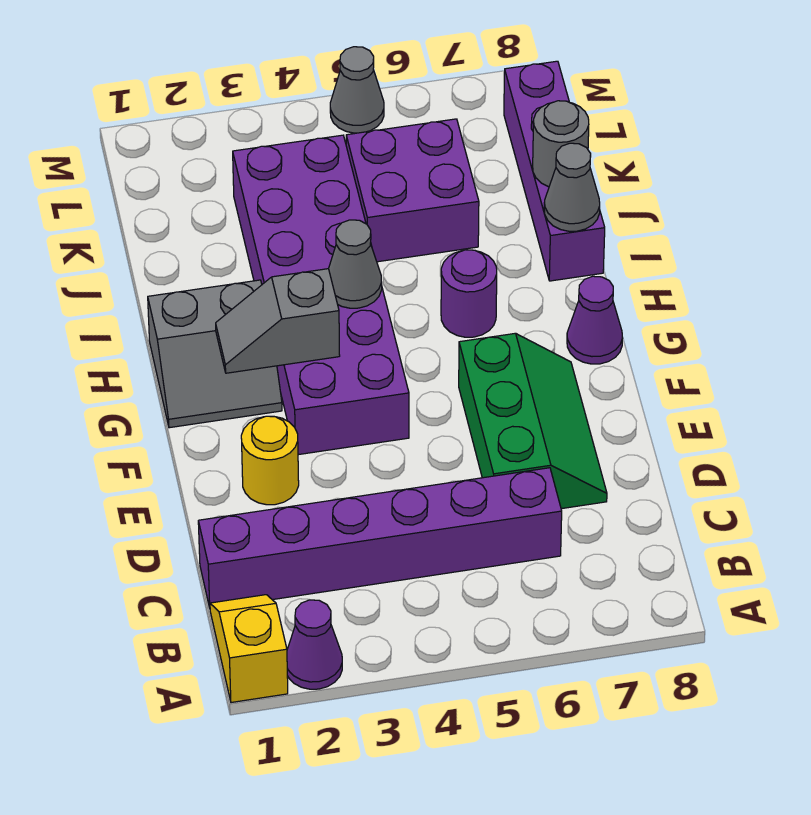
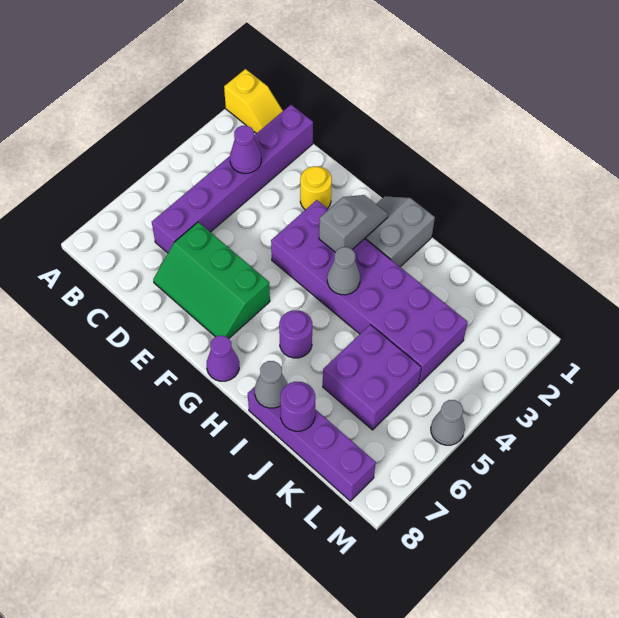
purple cone A2 level 1 -> purple cone C3 level 2
grey round brick J8 level 2 -> purple round brick J8 level 2

